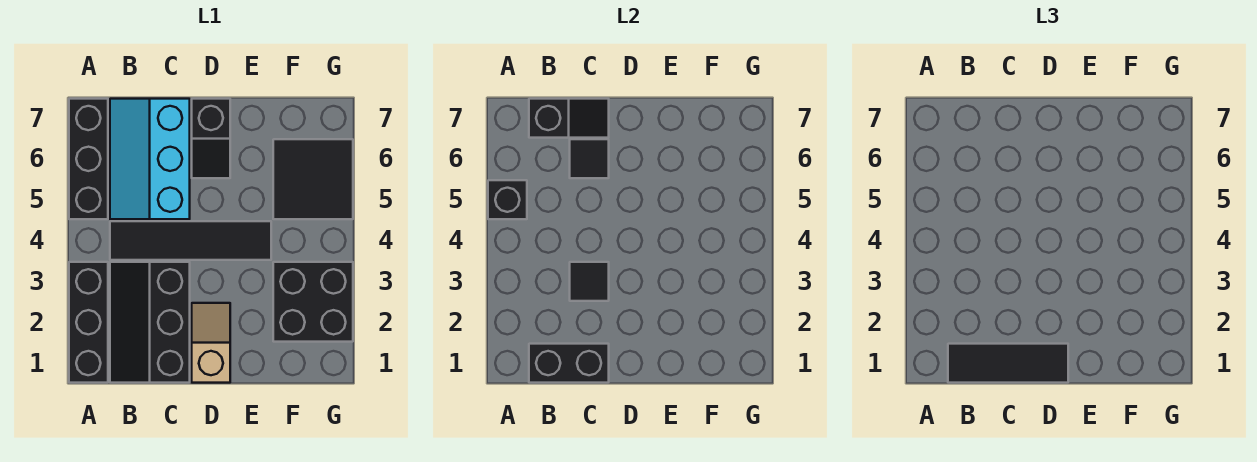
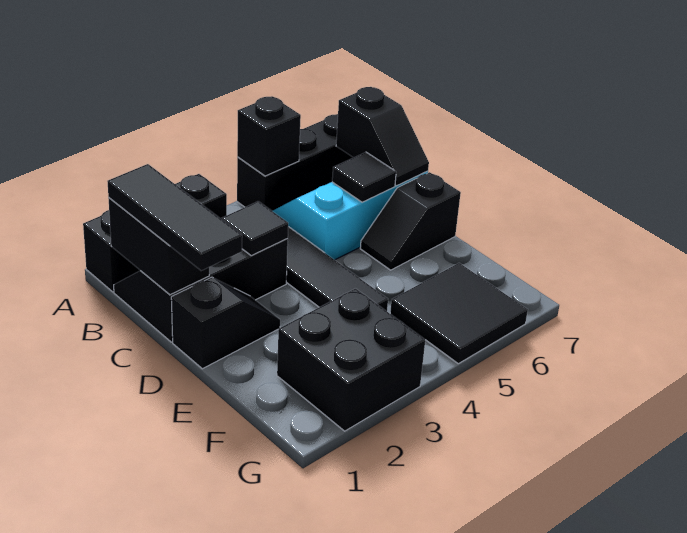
tan slope D1:D2 level 1 top 1 -> black slope D1:D2 level 1 top 1

